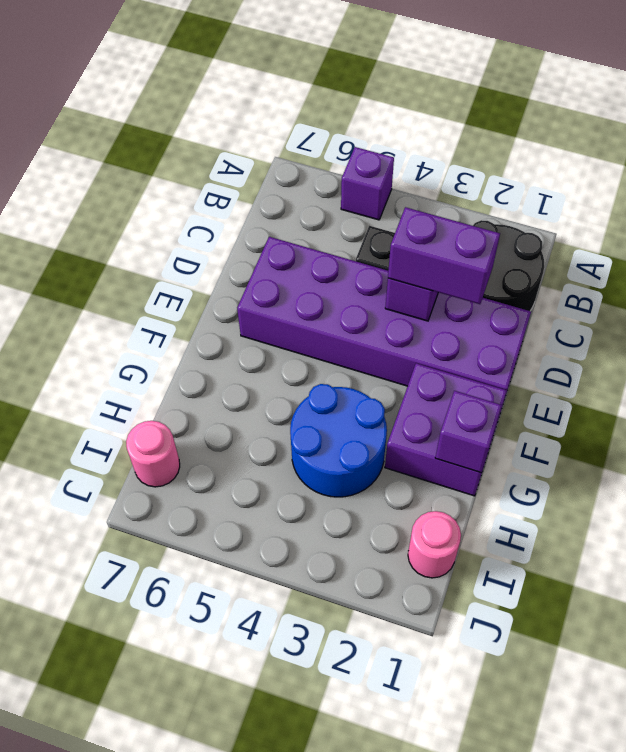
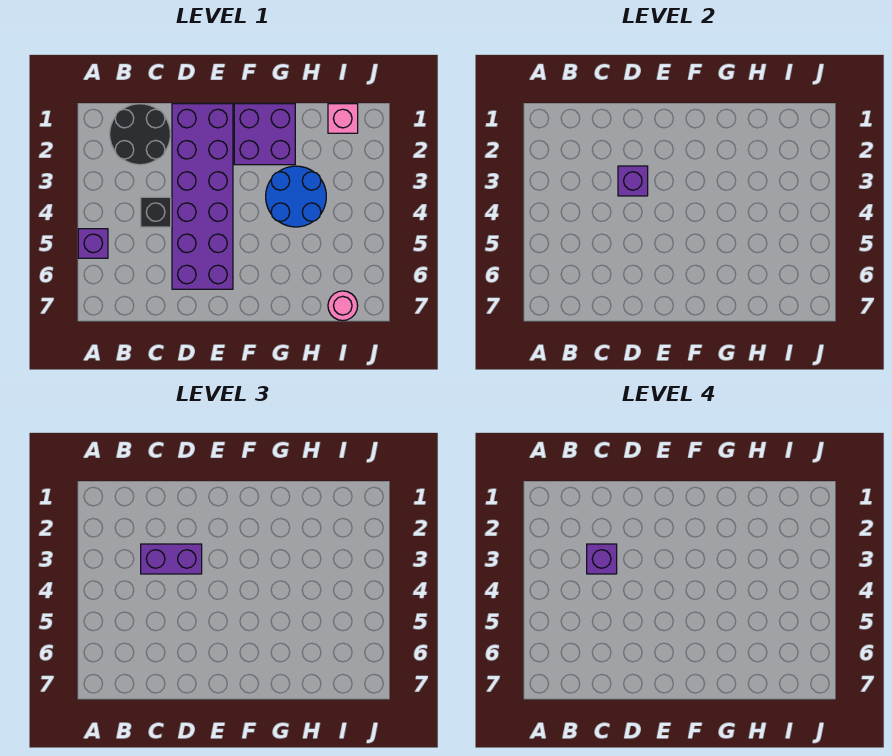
purple brick D2:D3 level 3 -> purple brick C3:D3 level 3
purple brick G1 level 2 -> purple brick C3 level 4
pink round brick I1 level 1 -> pink brick I1 level 1

